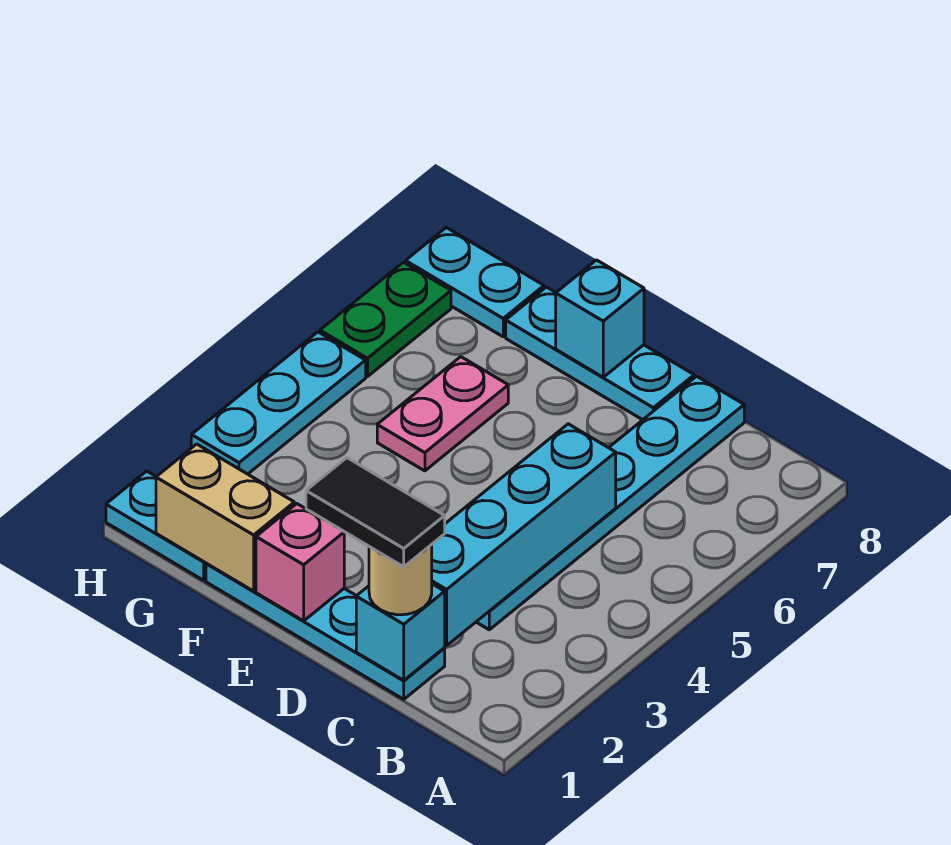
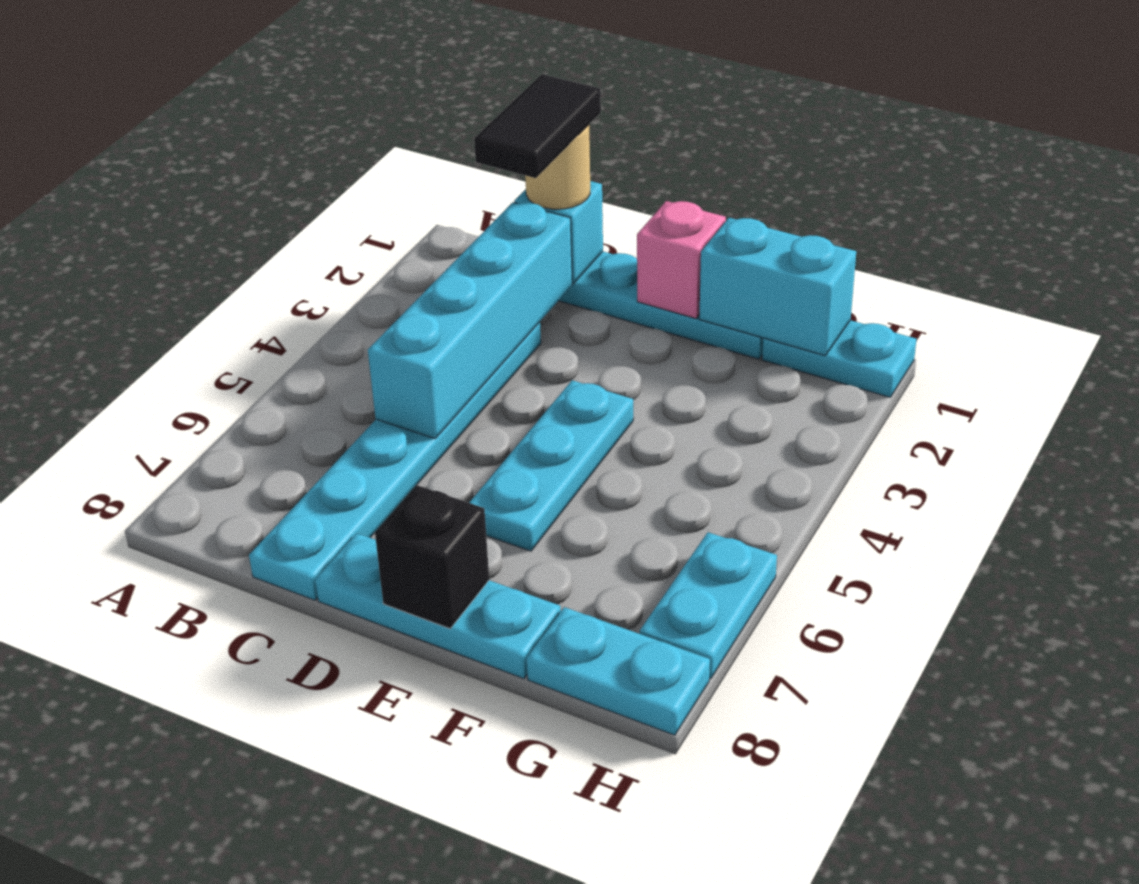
black tile C1:D1 level 4 -> black tile C1:C2 level 4
cyan brick E8 level 2 -> black brick E8 level 2
tan brick F1:G1 level 2 -> cyan brick F1:G1 level 2
pink plate F5:F6 level 1 -> none
cyan plate H3:H5 level 1 -> cyan plate E4:E6 level 1
green plate H6:H7 level 1 -> cyan plate H6:H7 level 1

